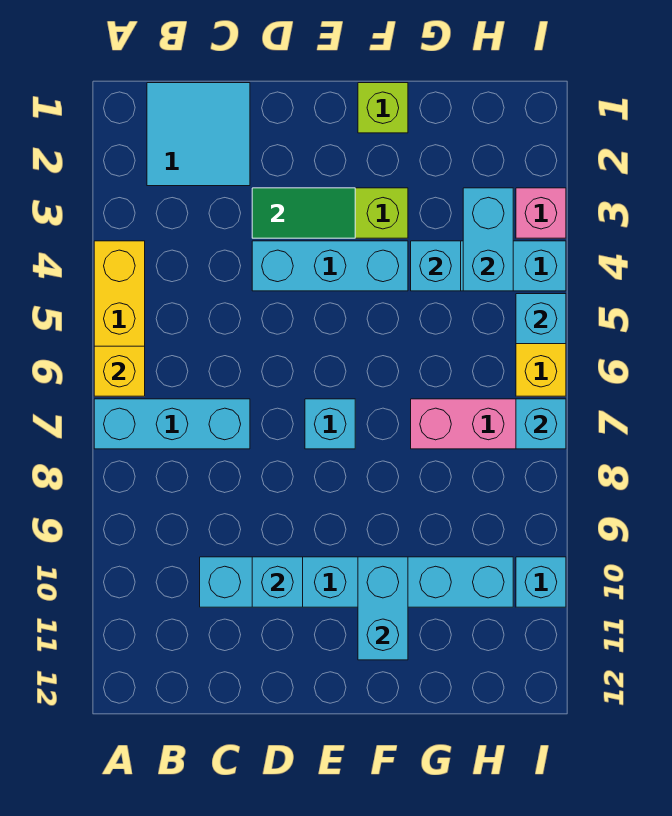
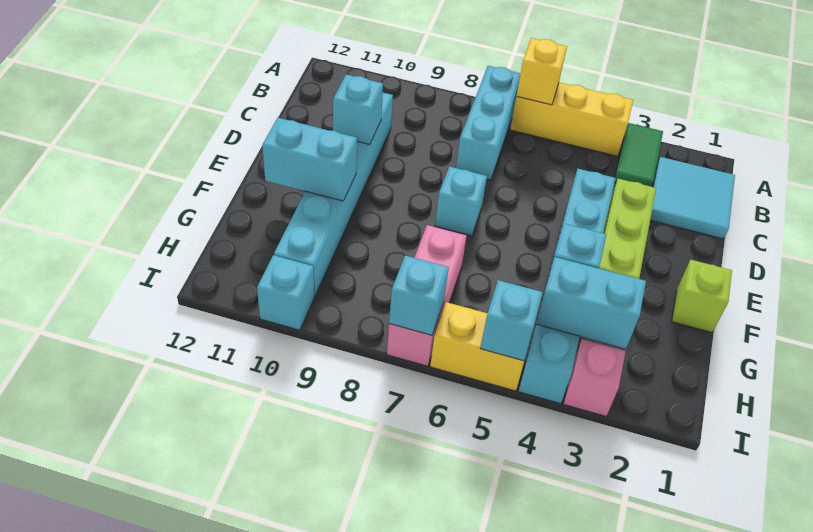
green tile D3:E3 level 2 -> green tile A3:B3 level 1

